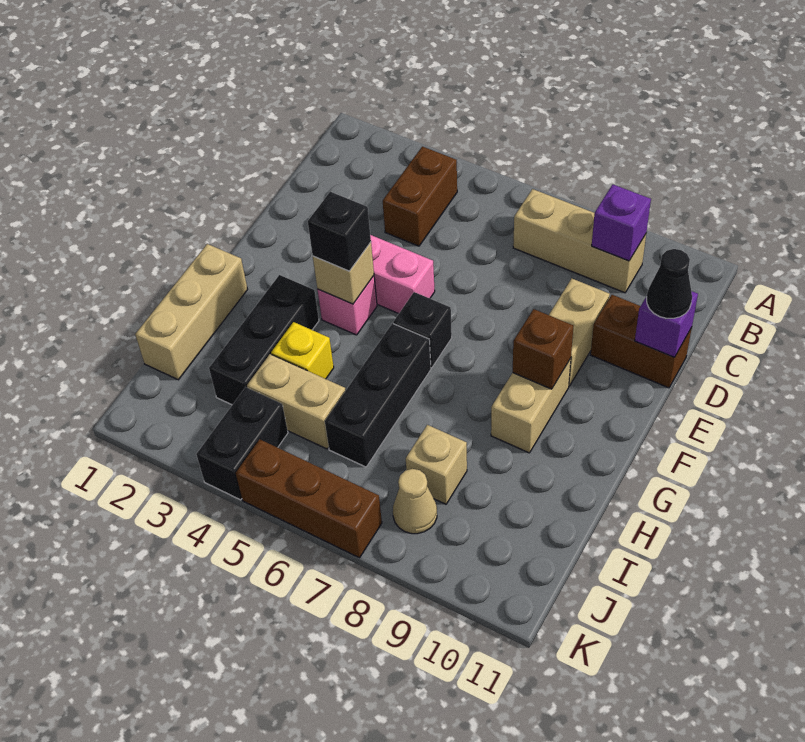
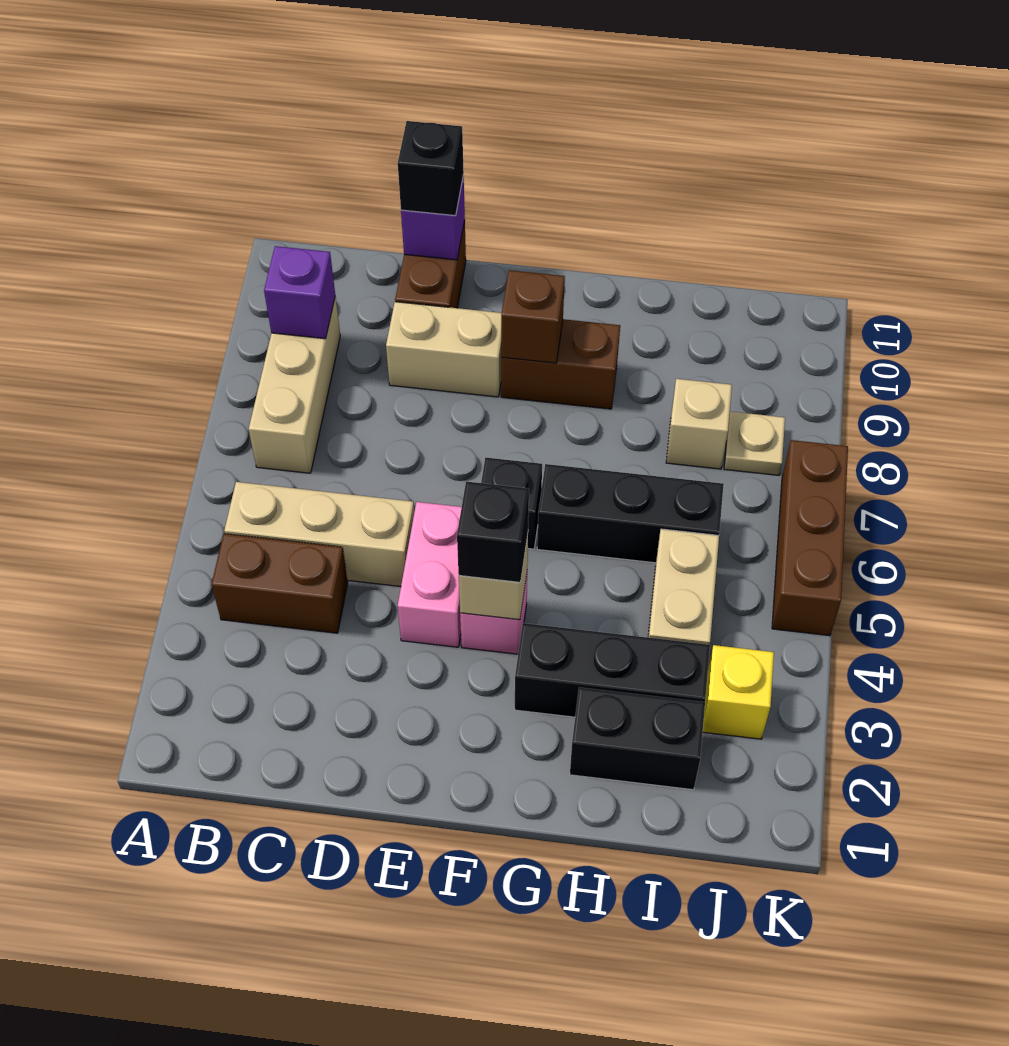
black cone D11 level 3 -> black brick D11 level 3
tan brick F9:G9 level 1 -> brown brick F9:G9 level 1
tan brick G1:I1 level 1 -> tan brick B5:D5 level 1
yellow brick H4 level 1 -> yellow brick J3 level 1
black brick J4:K4 level 1 -> black brick H2:I2 level 1
tan cone J8 level 1 -> tan plate J8 level 1

